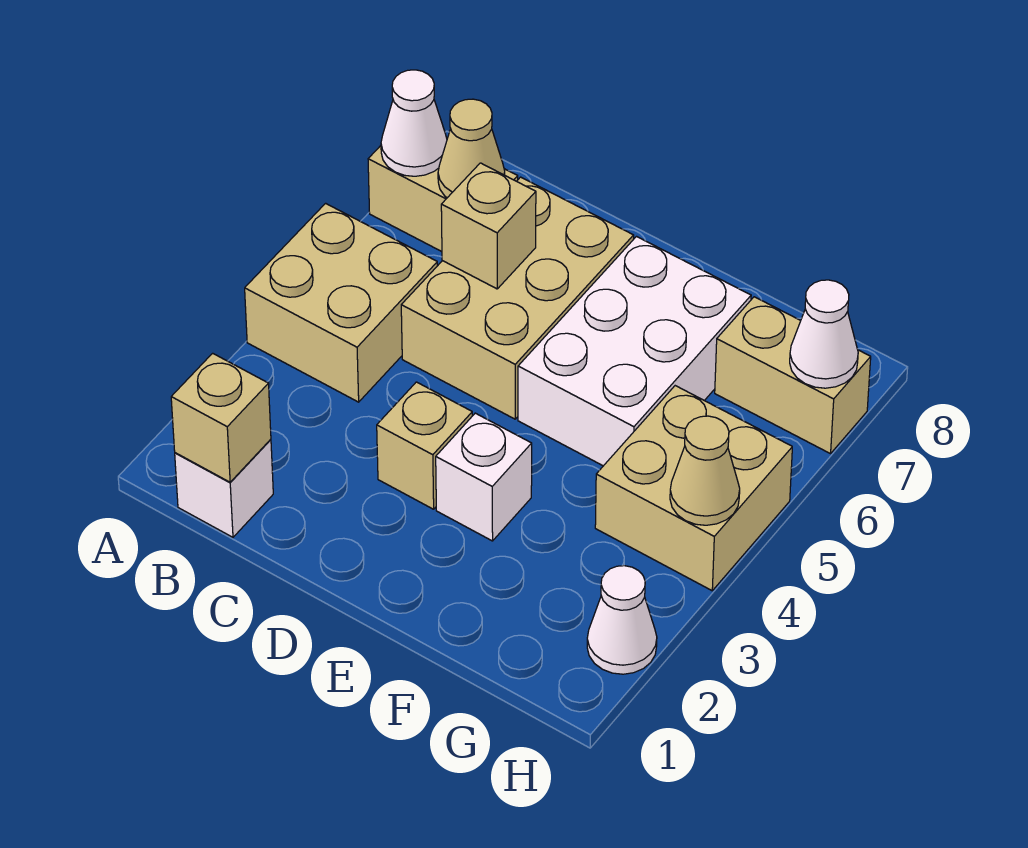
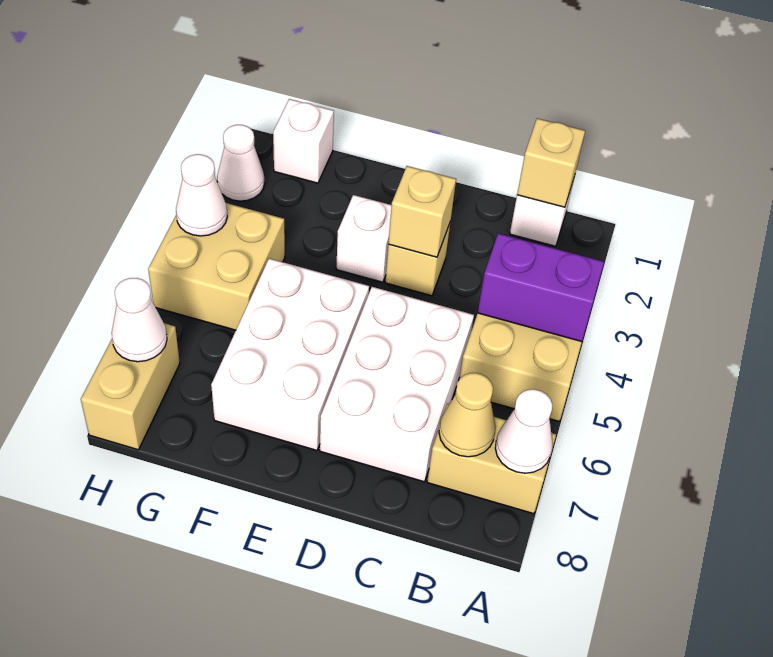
none -> purple brick A4:B4 level 2
tan brick C5:D7 level 1 -> white brick C5:D7 level 1
tan brick C6 level 2 -> tan brick D3 level 2
none -> white brick G1 level 1
tan brick G7:H7 level 1 -> tan brick H7:H8 level 1
tan cone H4 level 2 -> white cone H4 level 2

